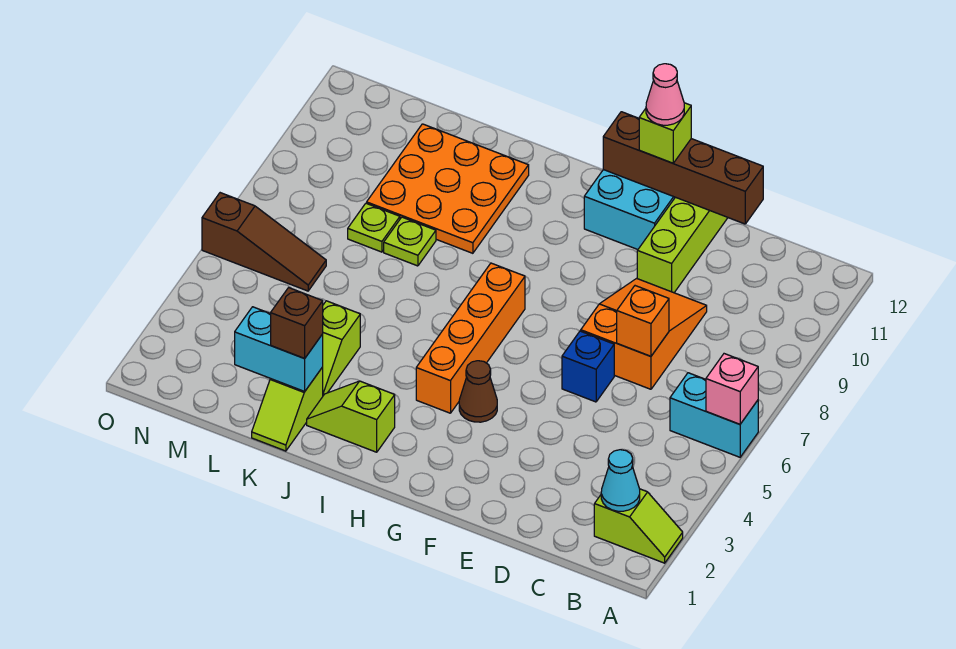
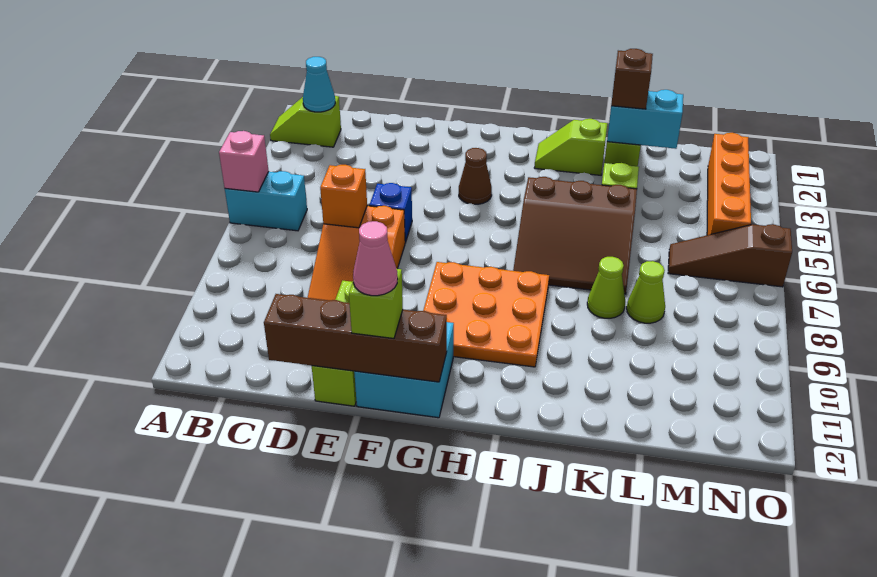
orange brick H4:H7 level 1 -> orange brick N2:N5 level 1
lime slope I2:J2 level 1 top I -> lime slope I2:J2 level 1 top J
none -> brown slope I5:K7 level 1 top 5
orange plate J9:L11 level 1 -> orange plate G8:I10 level 1
lime plate K8 level 1 -> lime cone K8 level 1
lime plate L8 level 1 -> lime cone L8 level 1

